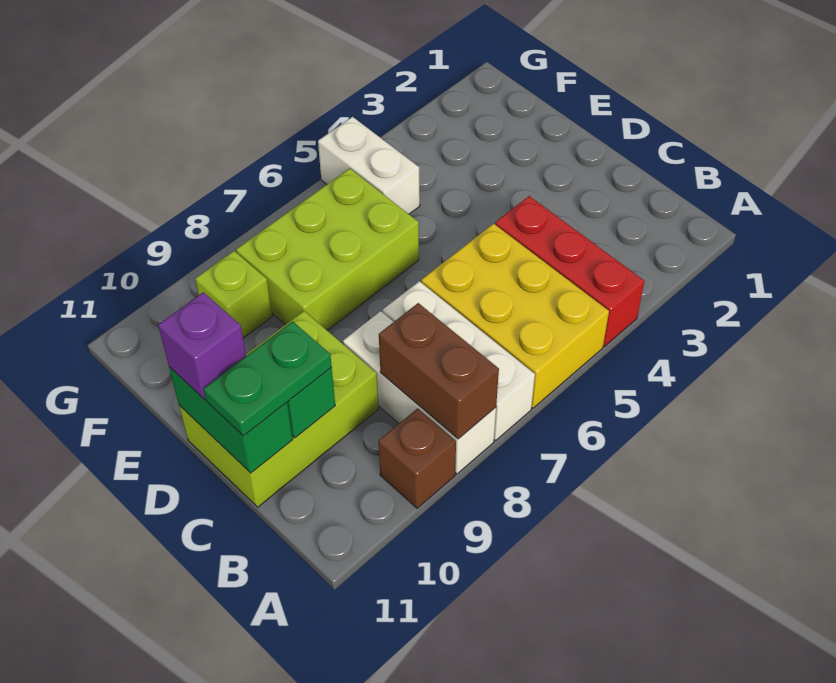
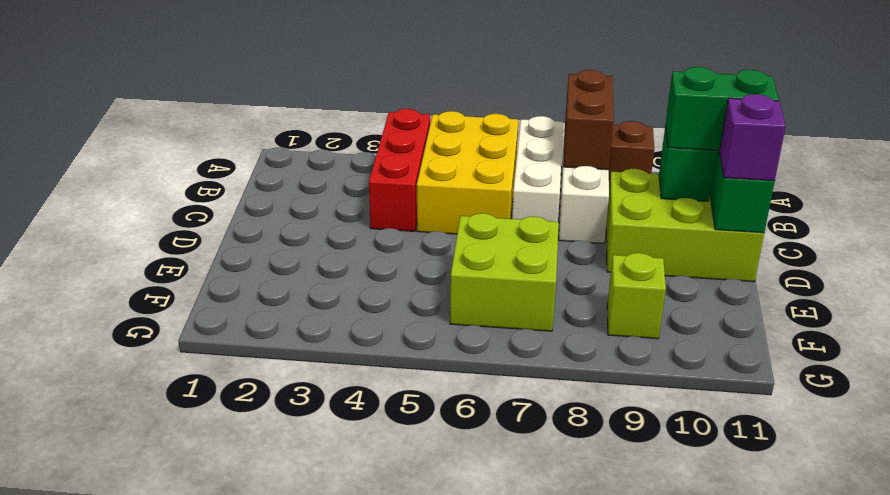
green plate C10:C11 level 3 -> green brick C10:C11 level 3
lime brick E6:F8 level 1 -> lime brick E6:F7 level 1
white brick F5:G5 level 1 -> none

